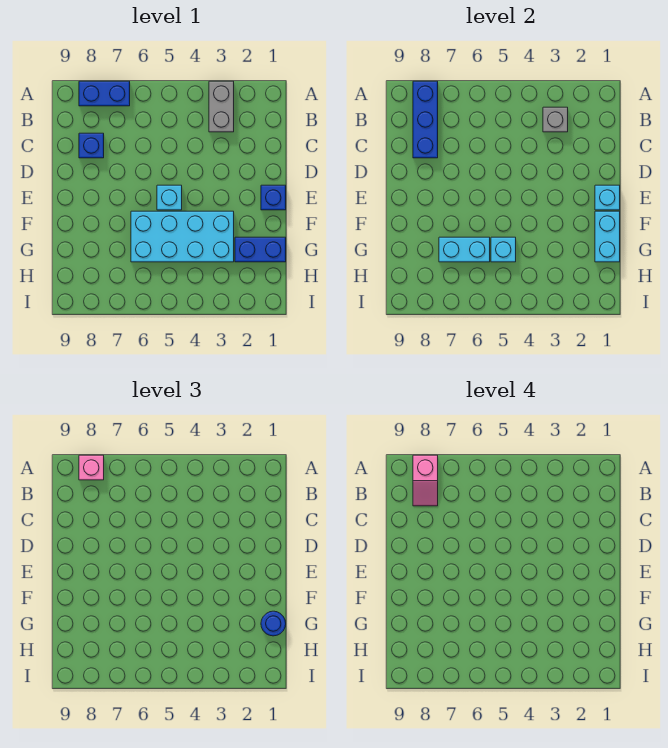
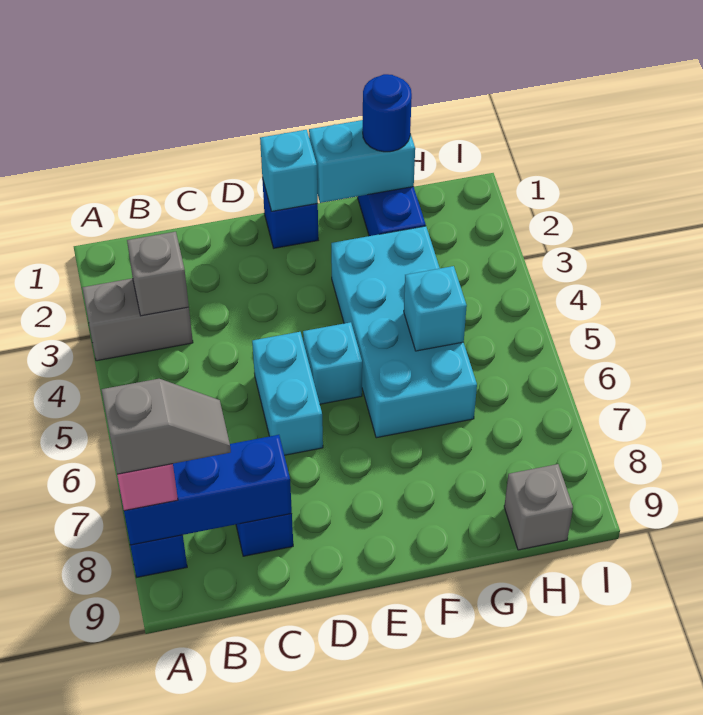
pink slope A8:B8 level 4 top A -> grey slope A8:B8 level 4 top A
cyan brick G6:G7 level 2 -> cyan brick D5:D6 level 1
none -> grey brick H9 level 1

